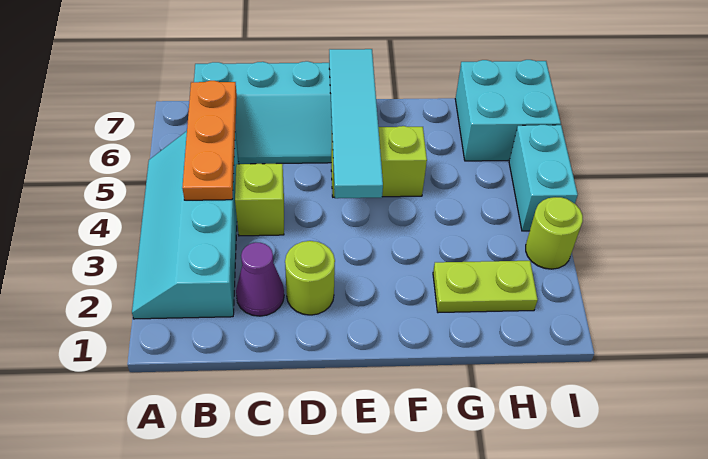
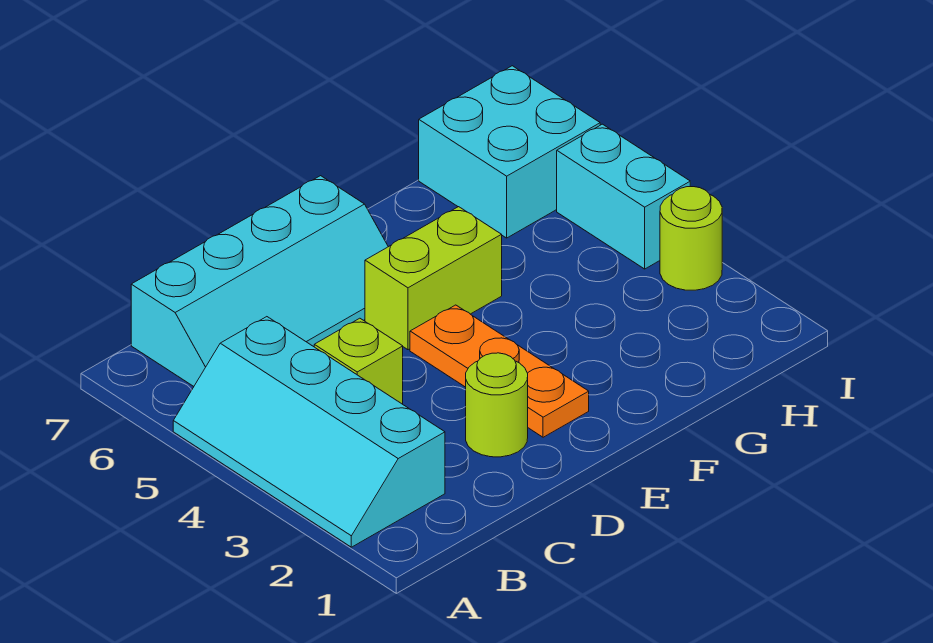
orange plate B4:B6 level 2 -> orange plate E2:E4 level 1
purple cone C2 level 1 -> none
cyan tile E4:E7 level 2 -> none
lime plate G2:H2 level 1 -> none

